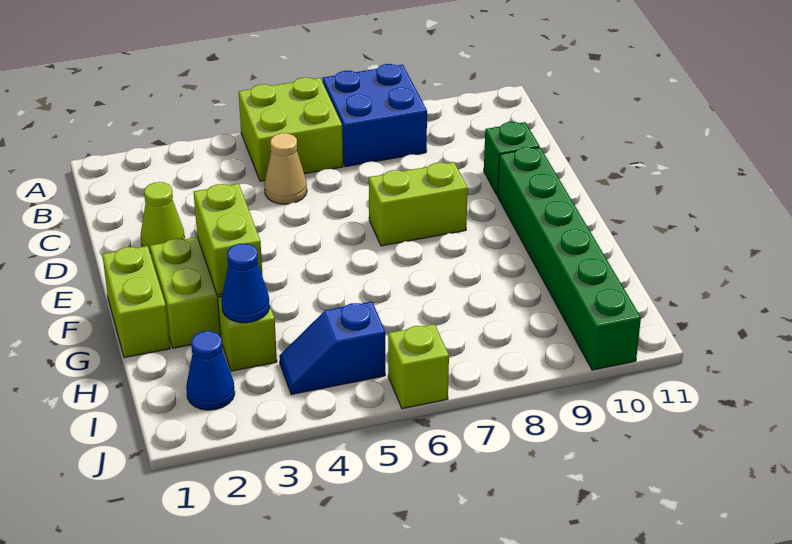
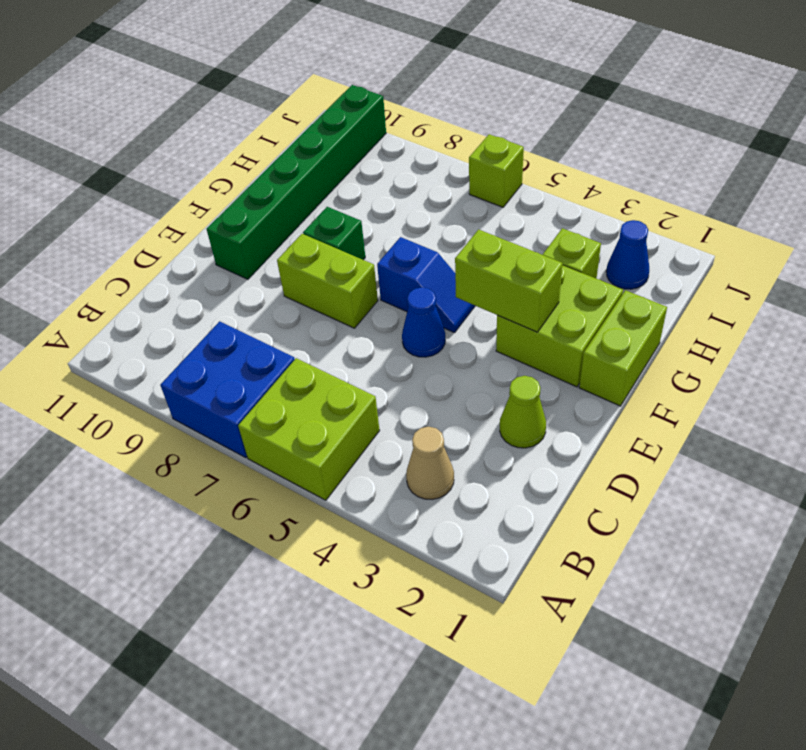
tan cone C5 level 1 -> tan cone B3 level 1
green brick D10 level 1 -> green brick F8 level 1
lime brick F3:G3 level 2 -> lime brick F3:F4 level 2
blue cone H3 level 2 -> blue cone E5 level 1
blue slope I4:I5 level 1 top 5 -> blue slope F5:F6 level 1 top 6

